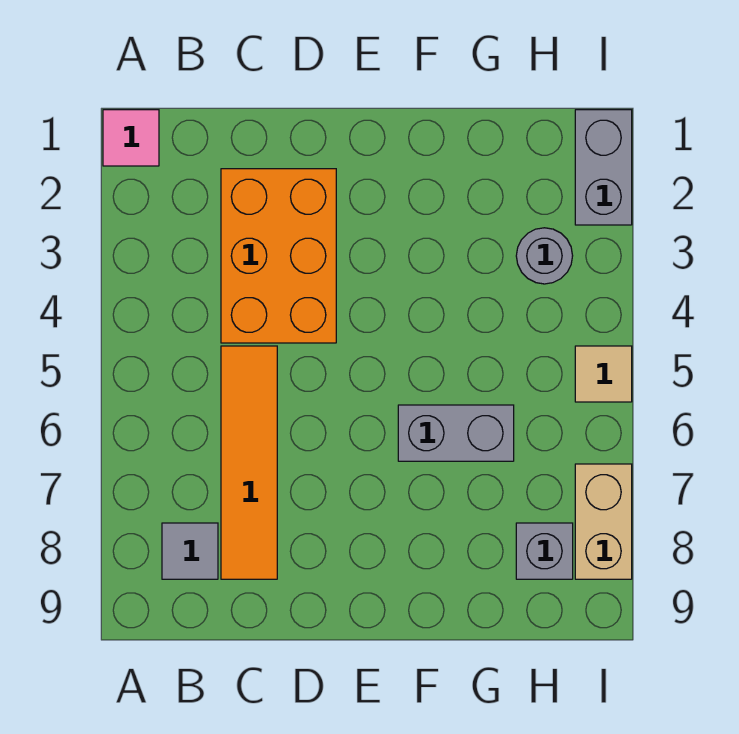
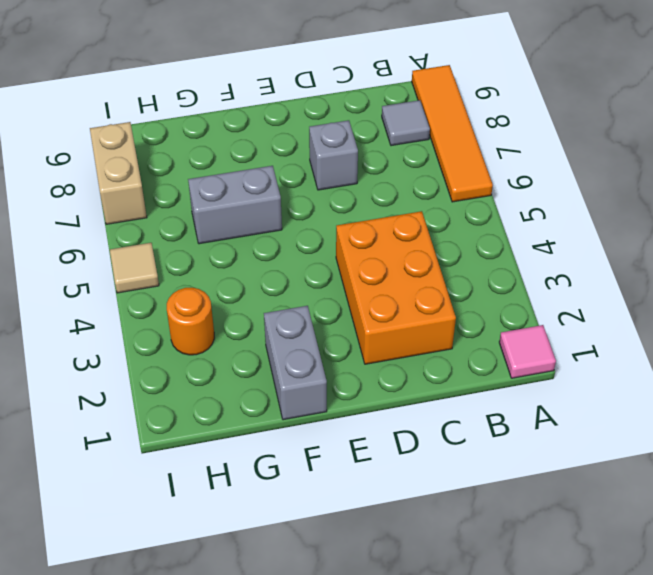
orange tile C5:C8 level 1 -> orange tile A6:A9 level 1
grey round brick H3 level 1 -> orange round brick H3 level 1
grey brick H8 level 1 -> grey brick D7 level 1
grey brick I1:I2 level 1 -> grey brick F1:F2 level 1

